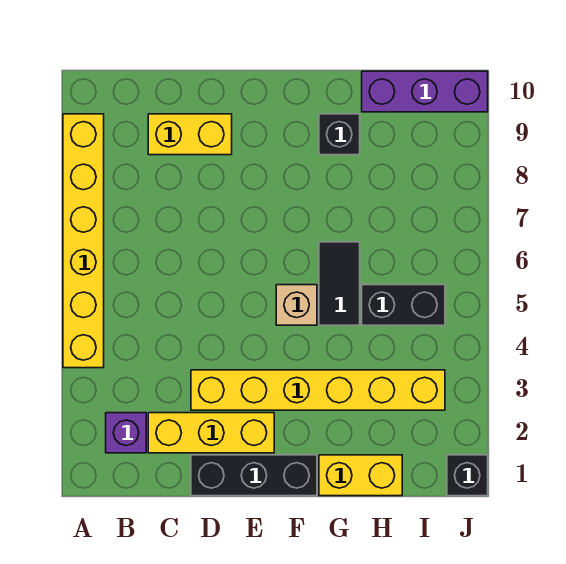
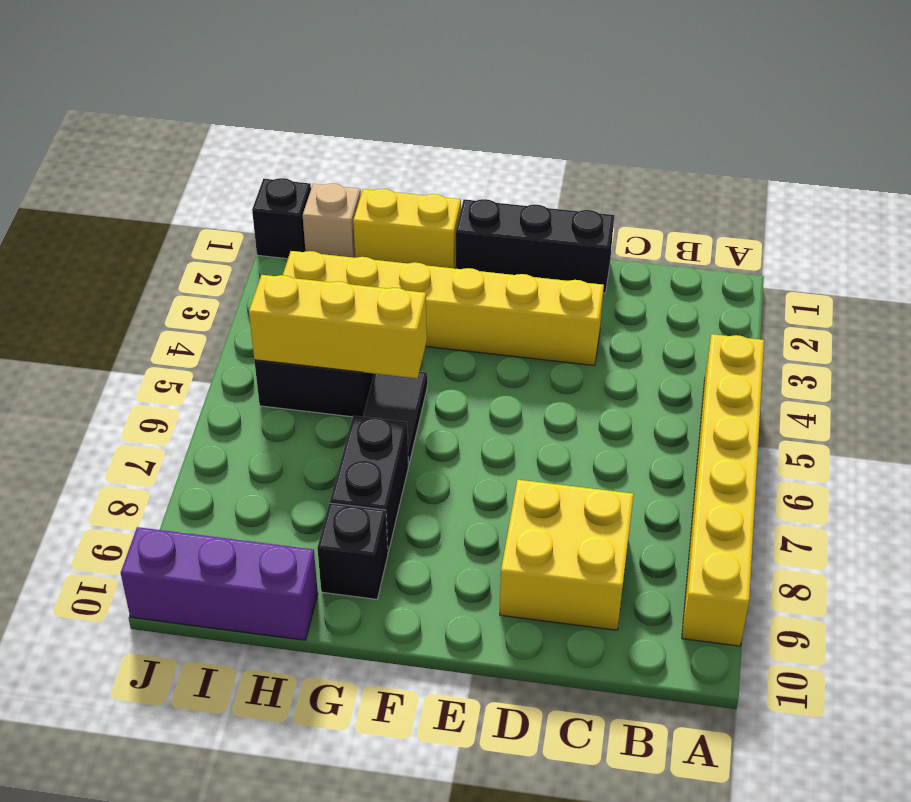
purple brick B2 level 1 -> none
yellow brick C2:E2 level 1 -> yellow brick G5:I5 level 2
yellow brick C9:D9 level 1 -> yellow brick C8:D9 level 1
tan brick F5 level 1 -> tan brick I1 level 1
none -> black brick G7:G8 level 1

